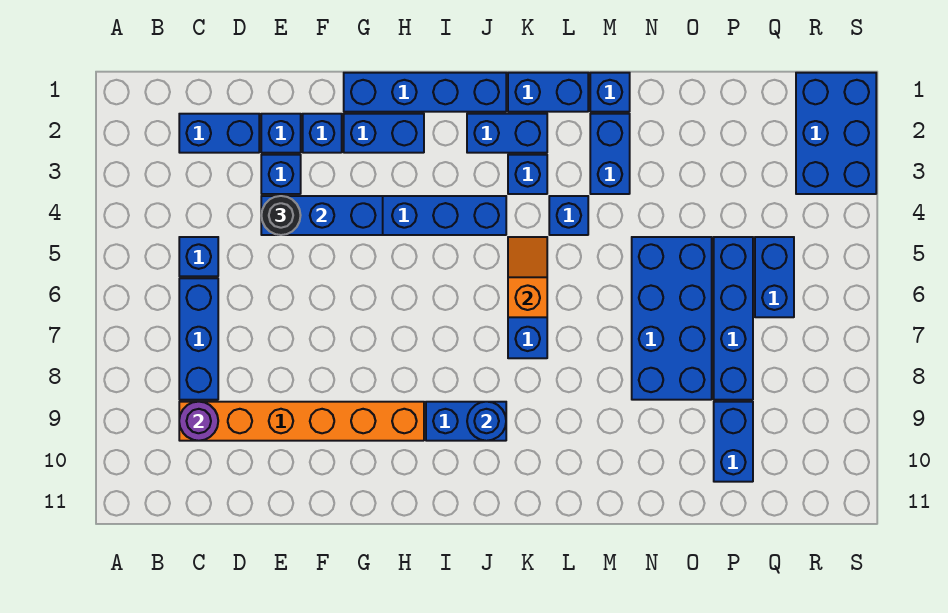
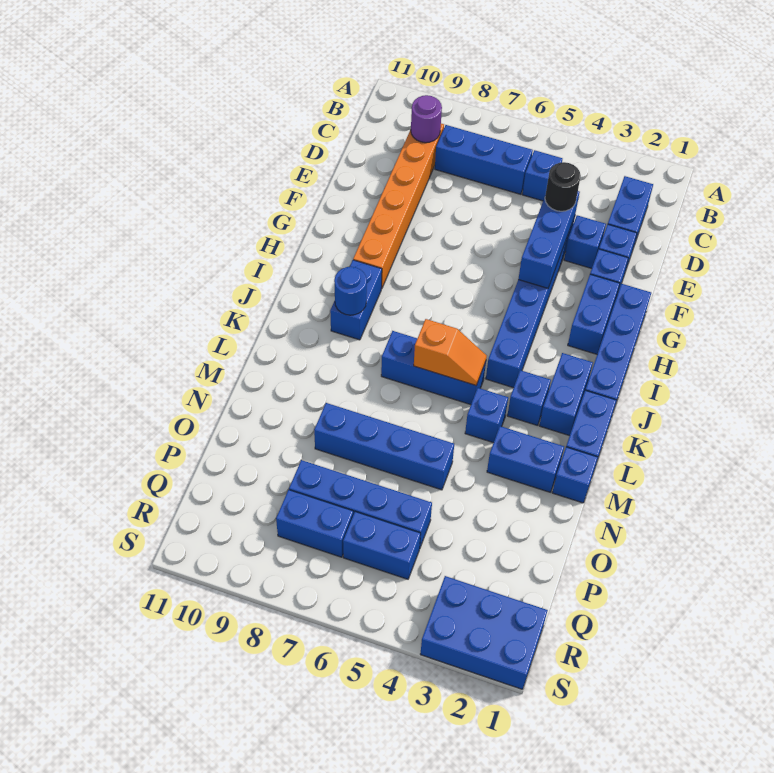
blue brick N5:O8 level 1 -> blue brick N5:N8 level 1
blue brick P9:P10 level 1 -> blue brick Q7:Q8 level 1

